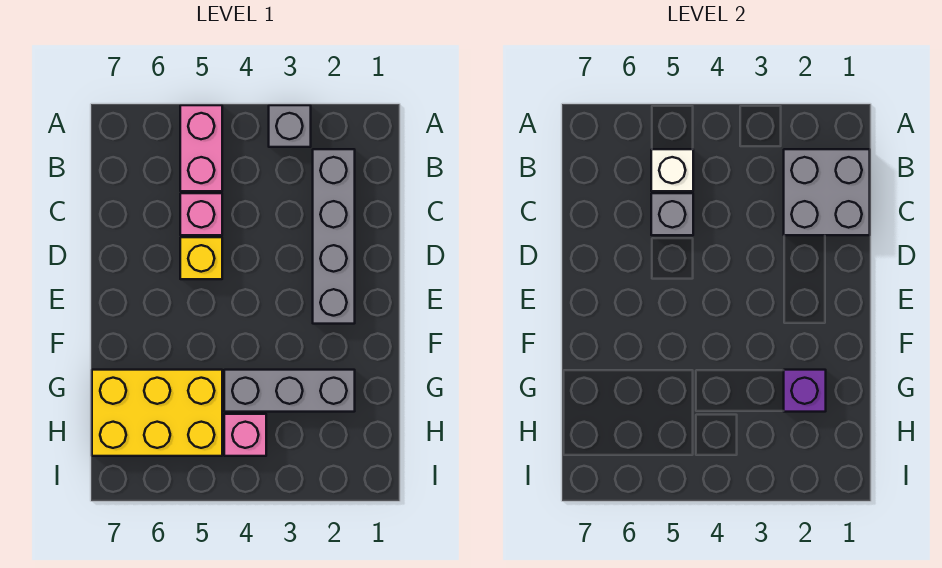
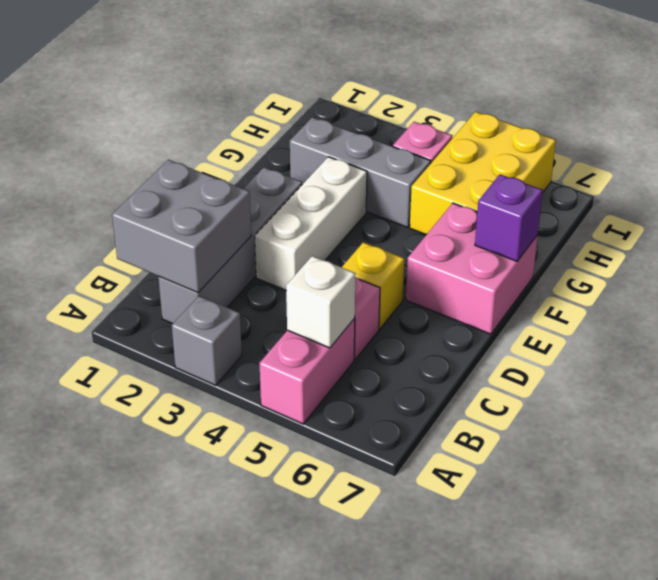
grey brick C5 level 2 -> none
none -> white brick D3:F3 level 1
none -> pink brick E6:F7 level 1
purple brick G2 level 2 -> purple brick F7 level 2
yellow brick G5:H7 level 1 -> yellow brick G5:I6 level 1

